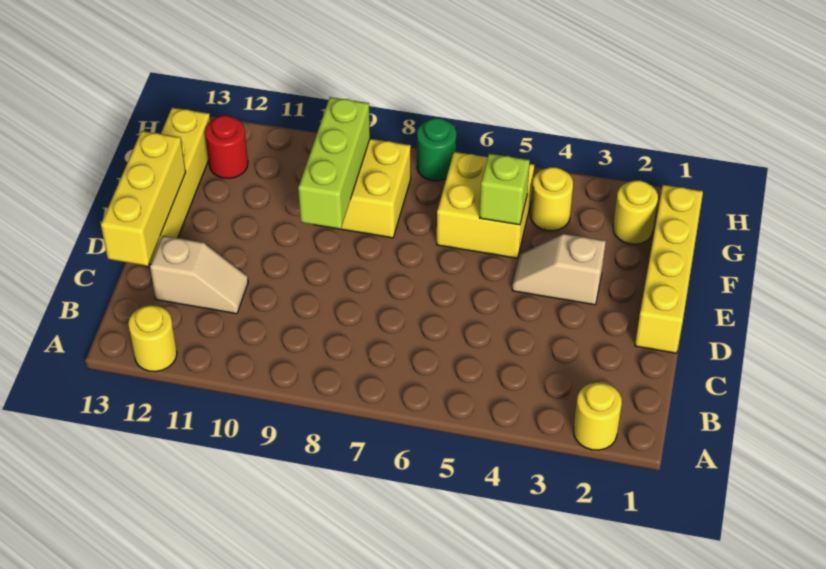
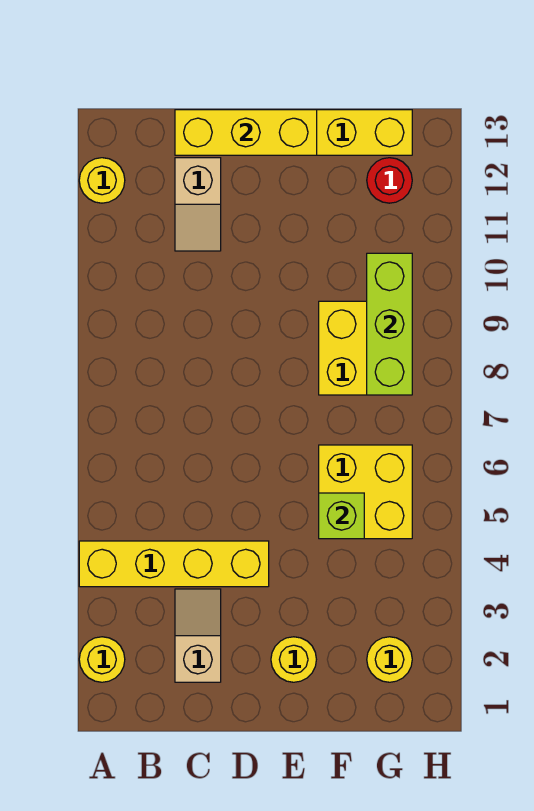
yellow brick D1:G1 level 1 -> yellow brick A4:D4 level 1
tan slope E3:E4 level 1 top 3 -> tan slope C2:C3 level 1 top 2
lime brick E9:G9 level 2 -> lime brick G8:G10 level 2
yellow round brick G4 level 1 -> yellow round brick E2 level 1
green round brick H7 level 1 -> none

